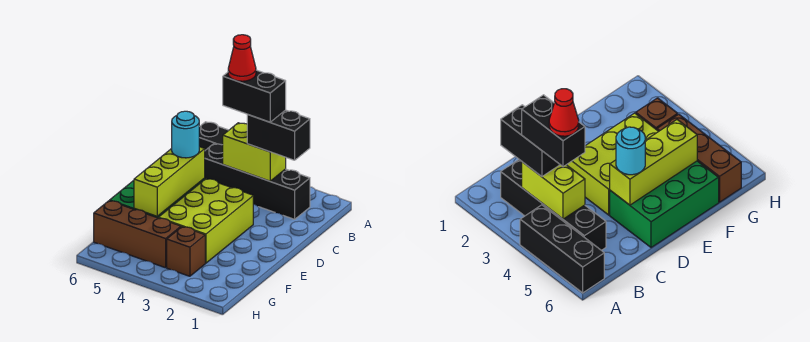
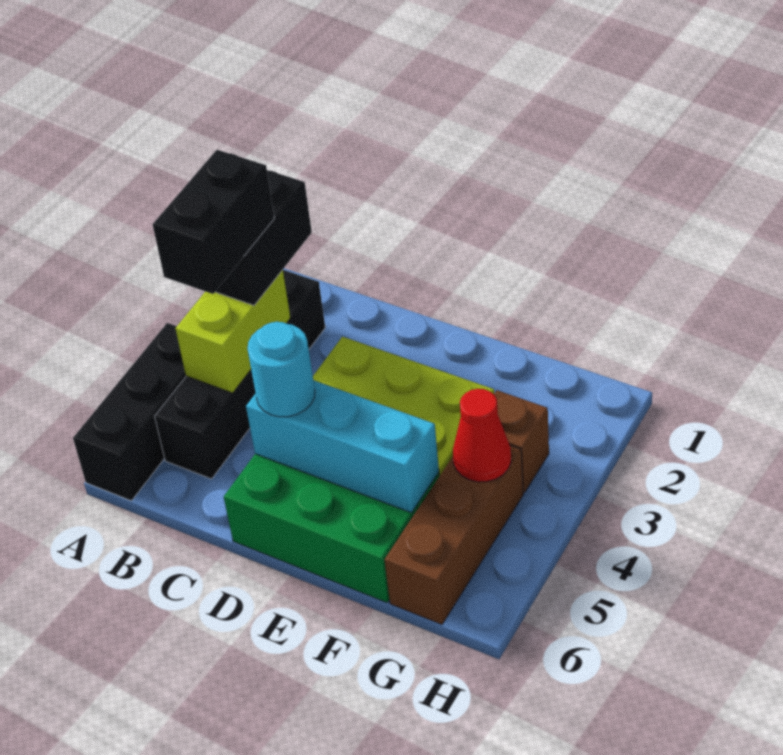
red cone B4 level 5 -> red cone G4 level 2
lime brick D5:F5 level 2 -> cyan brick D5:F5 level 2

